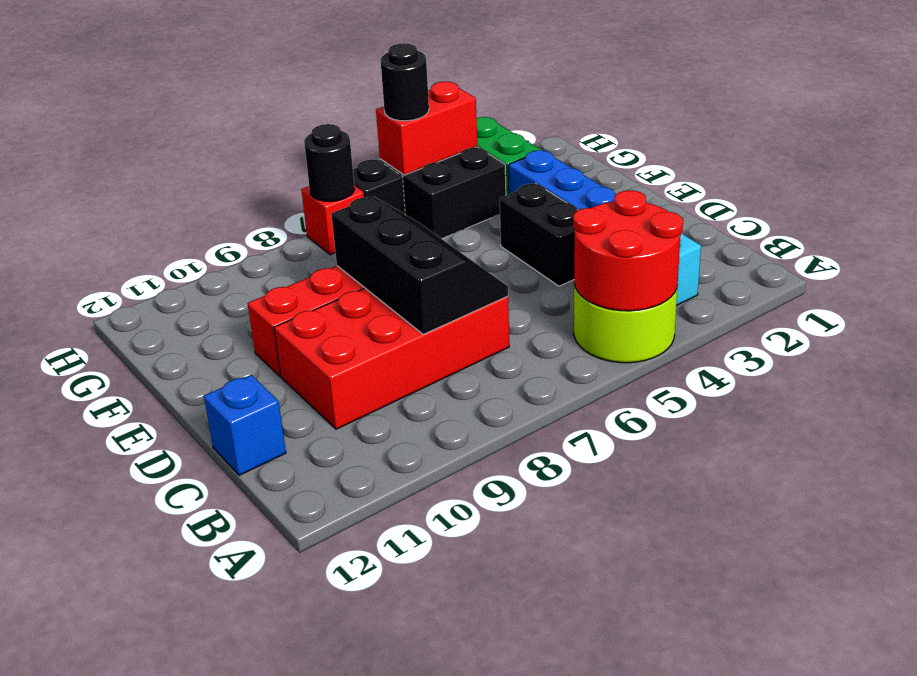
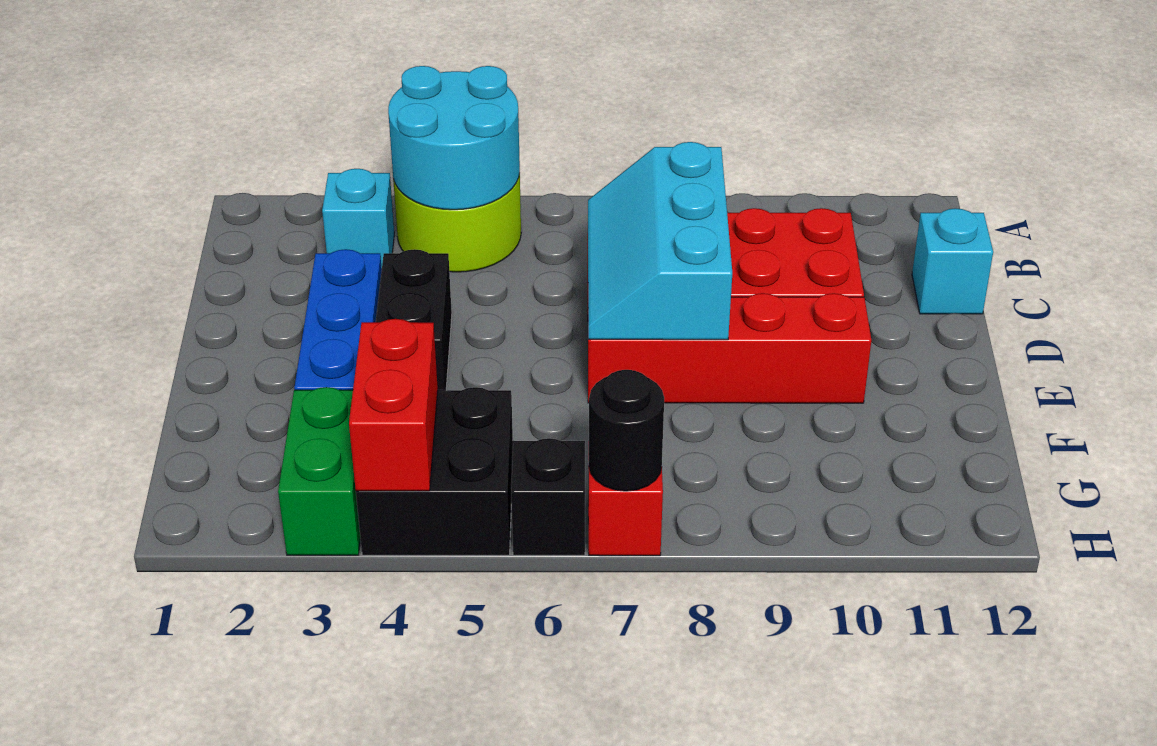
red round brick A4:B5 level 2 -> cyan round brick A4:B5 level 2
black slope C7:E8 level 2 top 8 -> cyan slope C7:E8 level 2 top 8
blue brick C12 level 1 -> cyan brick C12 level 1
red brick H4:H5 level 2 -> red brick G4:H4 level 2
black round brick H5 level 3 -> none

